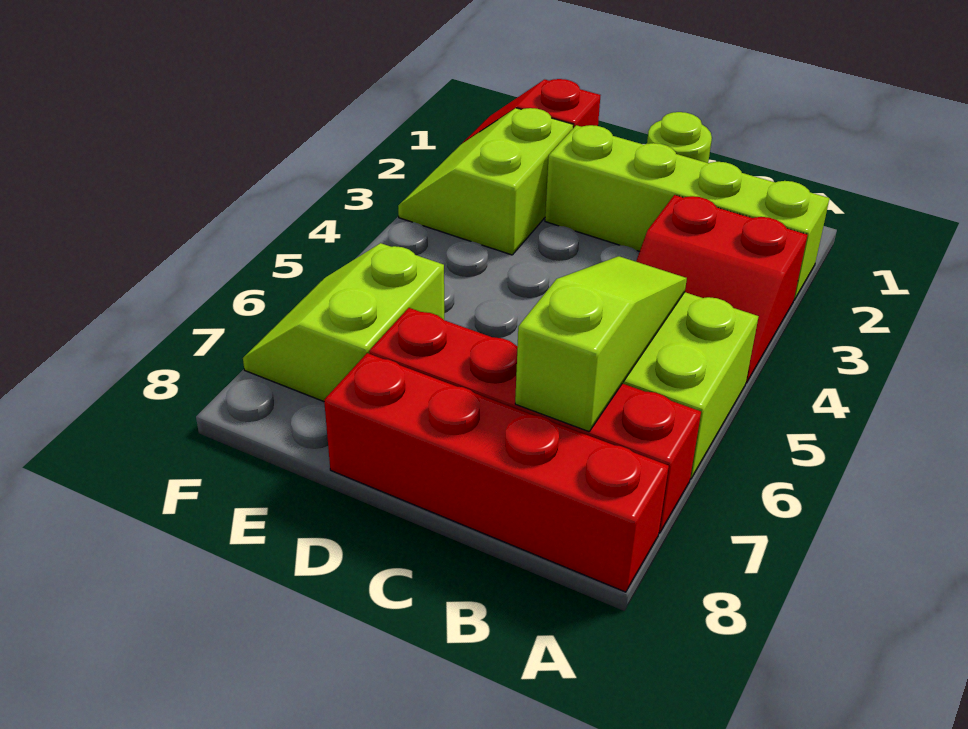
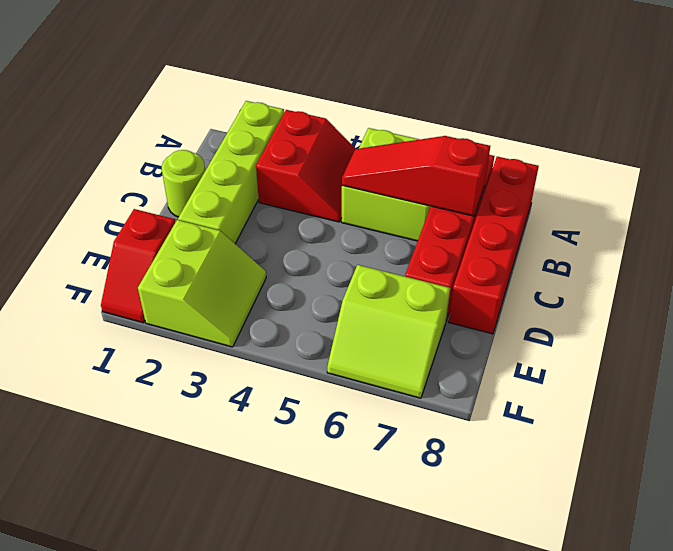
lime slope B5:B7 level 2 top 7 -> red slope B5:B7 level 2 top 7
lime slope E2:F3 level 1 top E -> lime slope E2:F3 level 1 top 2

